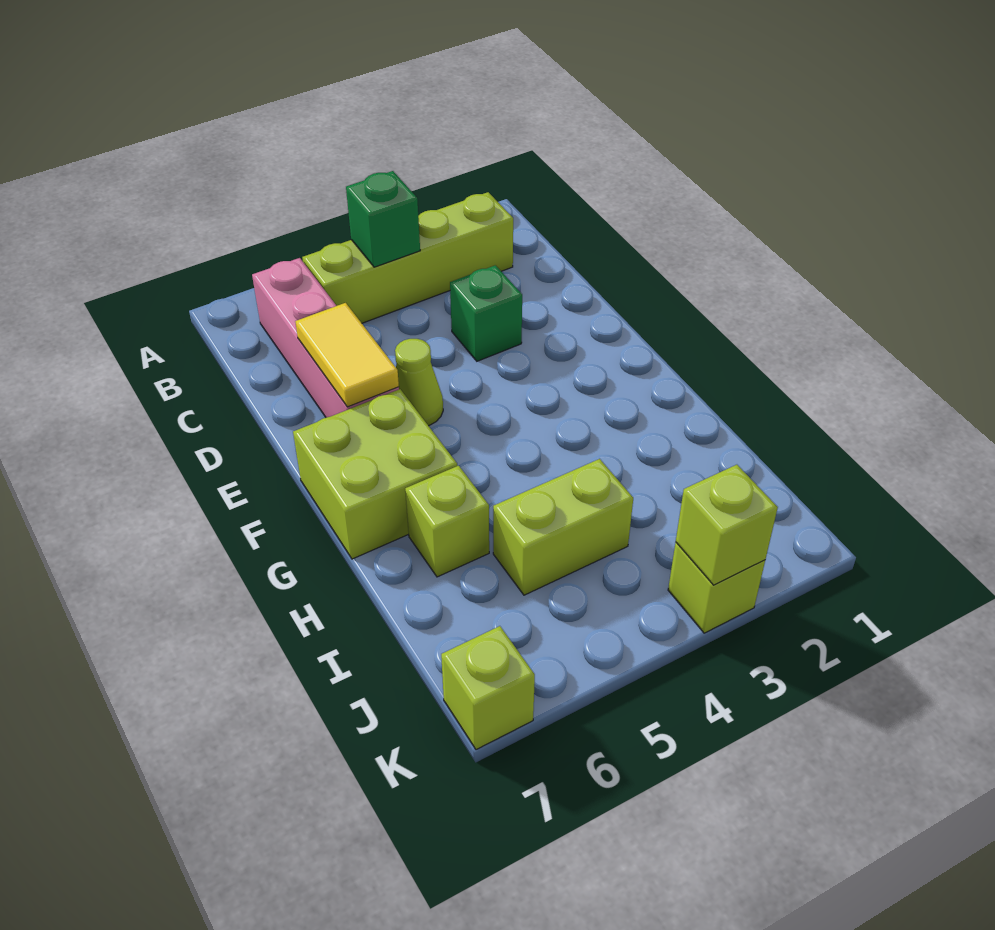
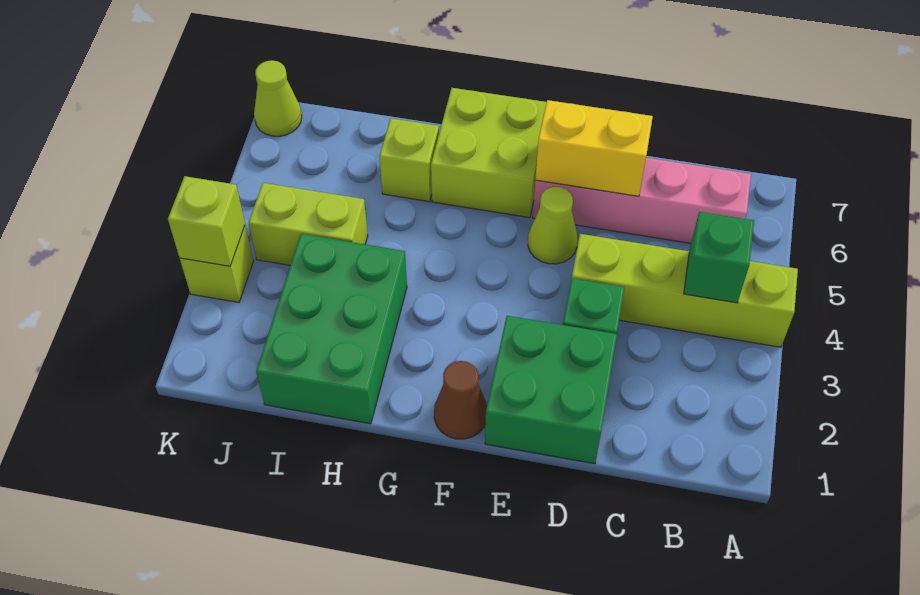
lime brick B2:B5 level 1 -> lime brick A4:D4 level 1
none -> green brick D1:E2 level 1
yellow tile D6:E6 level 2 -> yellow brick D6:E6 level 2
none -> brown cone F1 level 1
none -> green brick H1:I3 level 1
lime brick I4:I5 level 1 -> lime brick I4:J4 level 1
lime brick K7 level 1 -> lime cone K7 level 1

